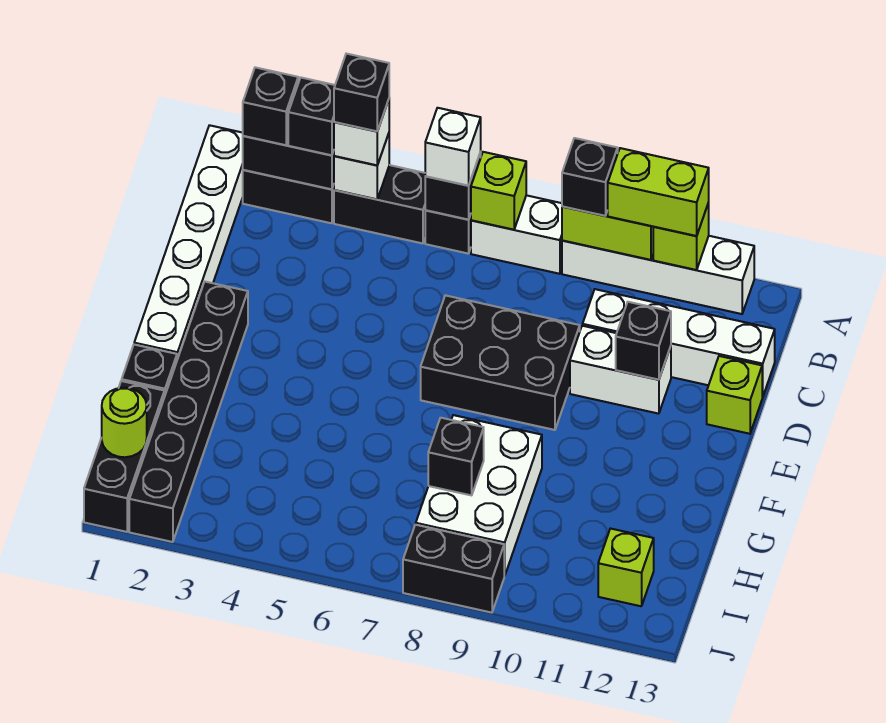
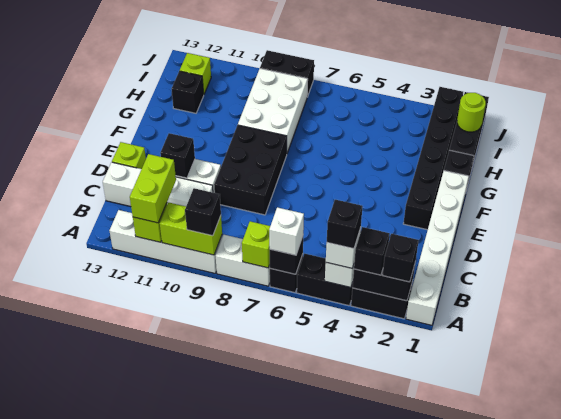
lime brick A10:A11 level 3 -> lime brick A11:B11 level 3
black brick D7:E9 level 1 -> black brick D8:F9 level 1
black brick H8 level 2 -> black brick H12 level 1

